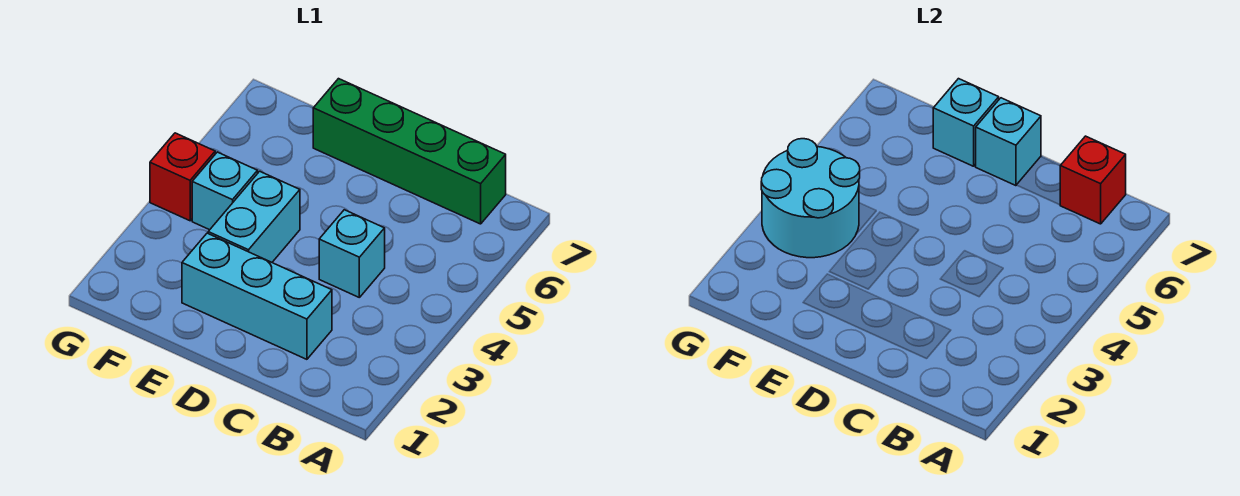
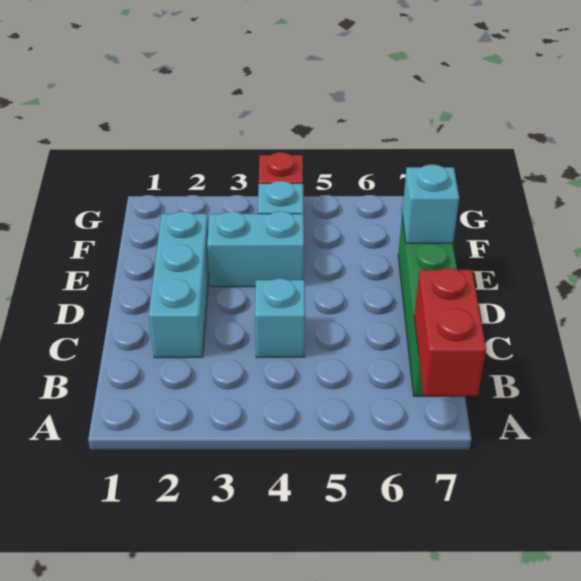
red brick B7 level 2 -> red brick A7:B7 level 2
cyan brick D7 level 2 -> none
cyan round brick F3:G4 level 2 -> none

